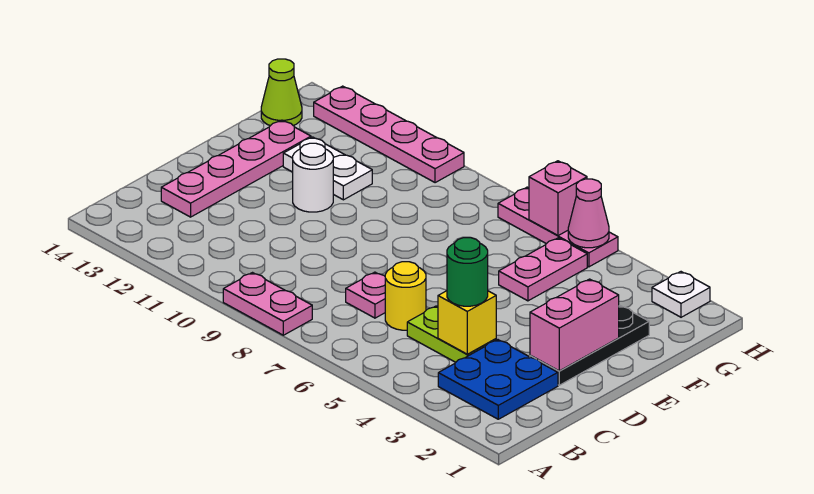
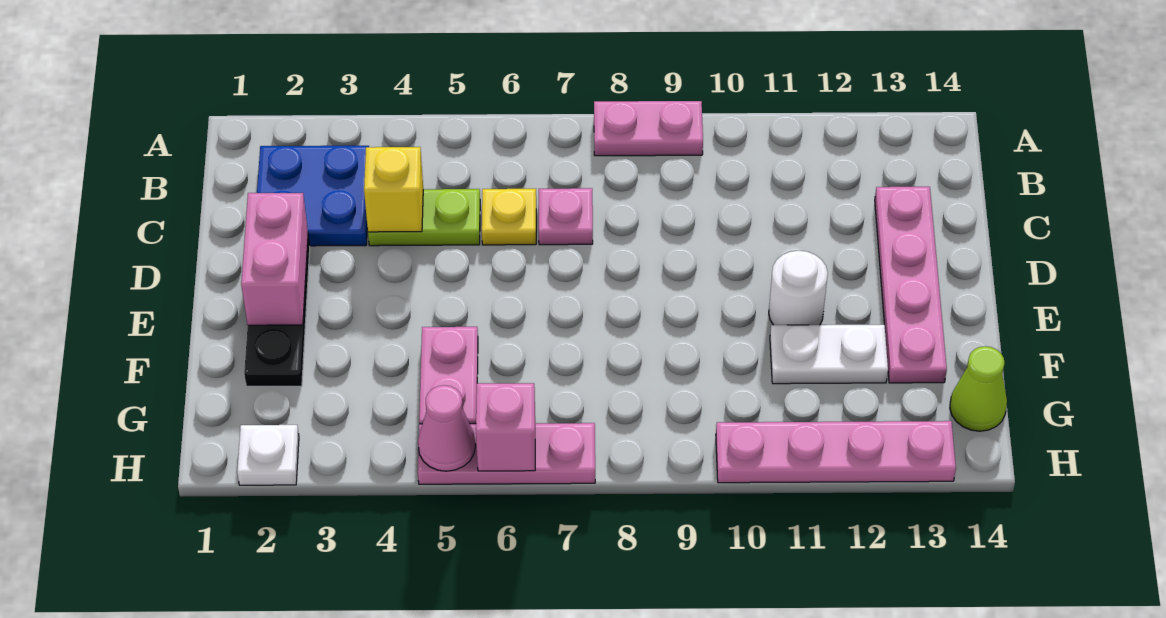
green round brick C4 level 3 -> none
yellow round brick C6 level 1 -> yellow plate C6 level 1

